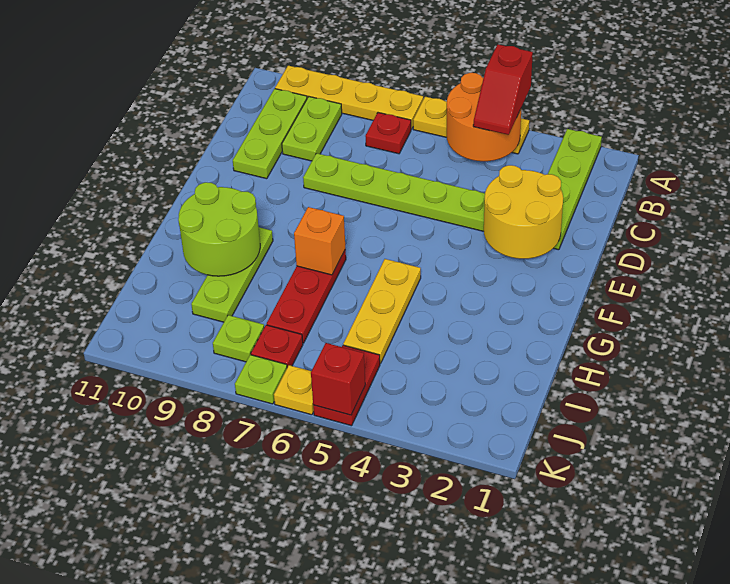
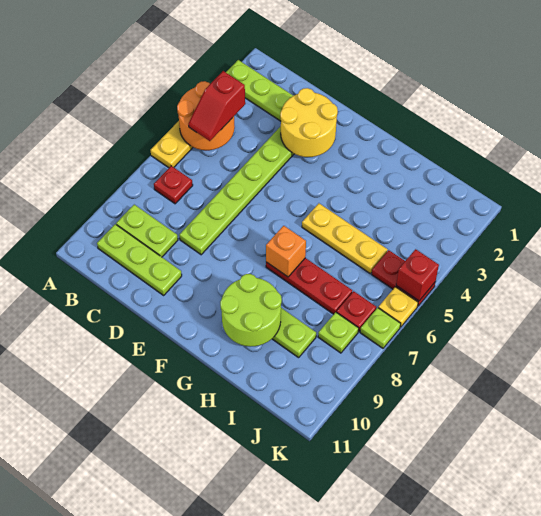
red slope A4:B4 level 3 top A -> red slope B4:B5 level 3 top 4
yellow plate A7:A10 level 1 -> none

